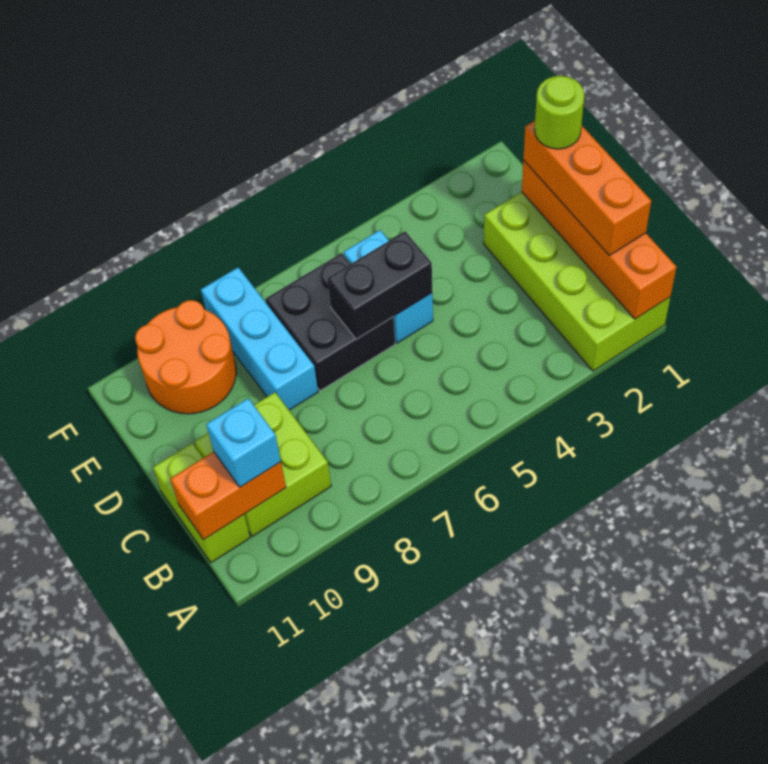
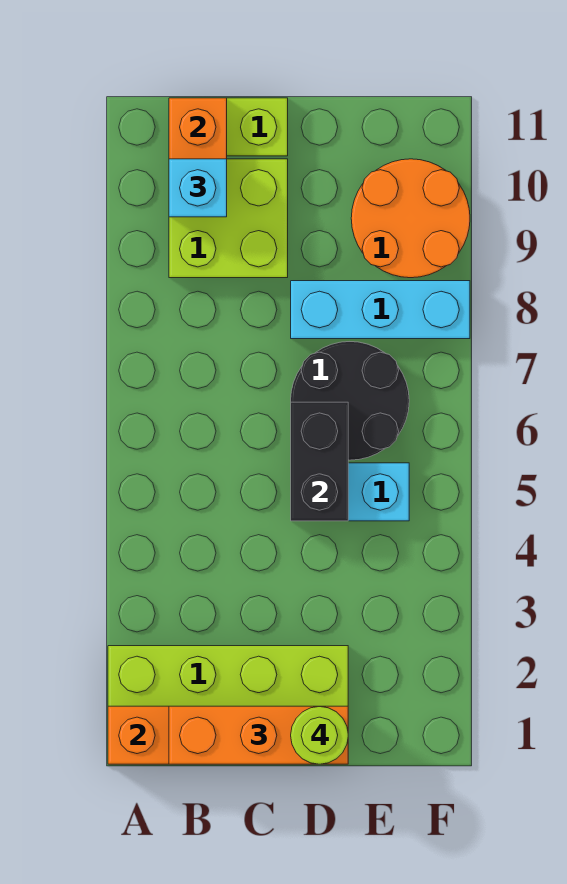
black brick D6:E7 level 1 -> black round brick D6:E7 level 1

